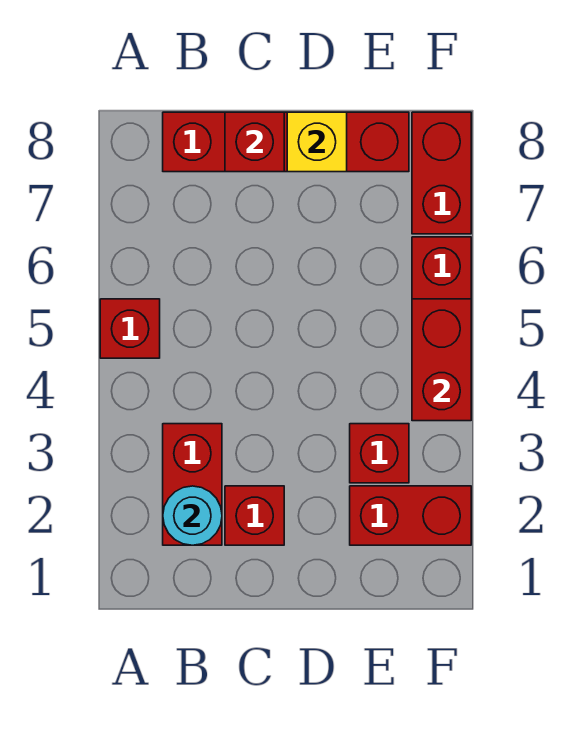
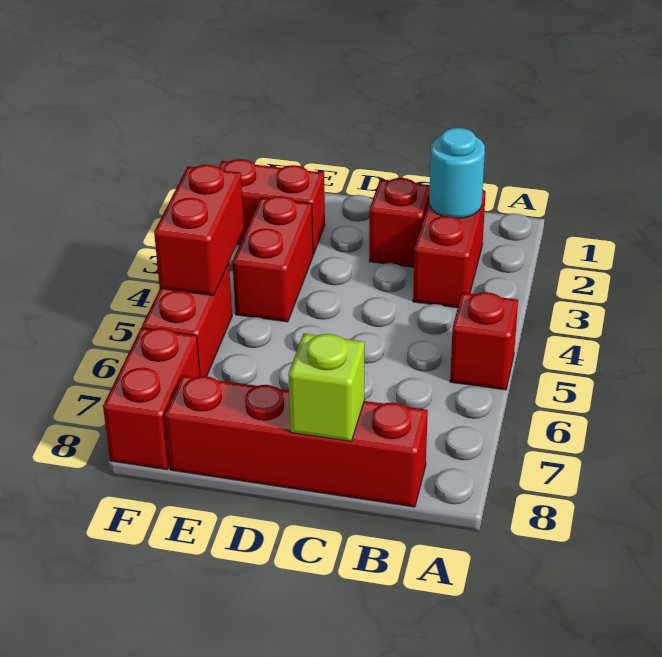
red brick C8 level 2 -> lime brick C8 level 2
yellow brick D8 level 2 -> none
red brick E3 level 1 -> red brick E3:E4 level 1

